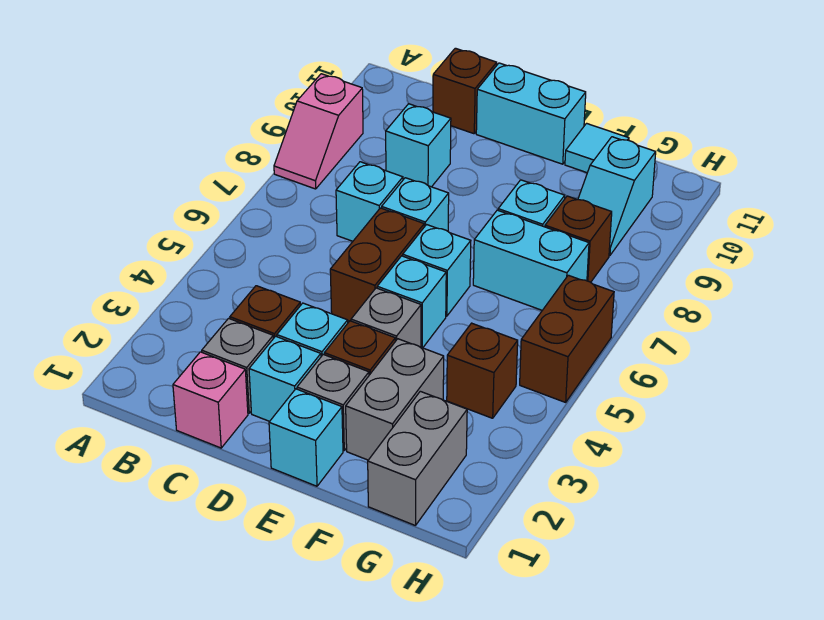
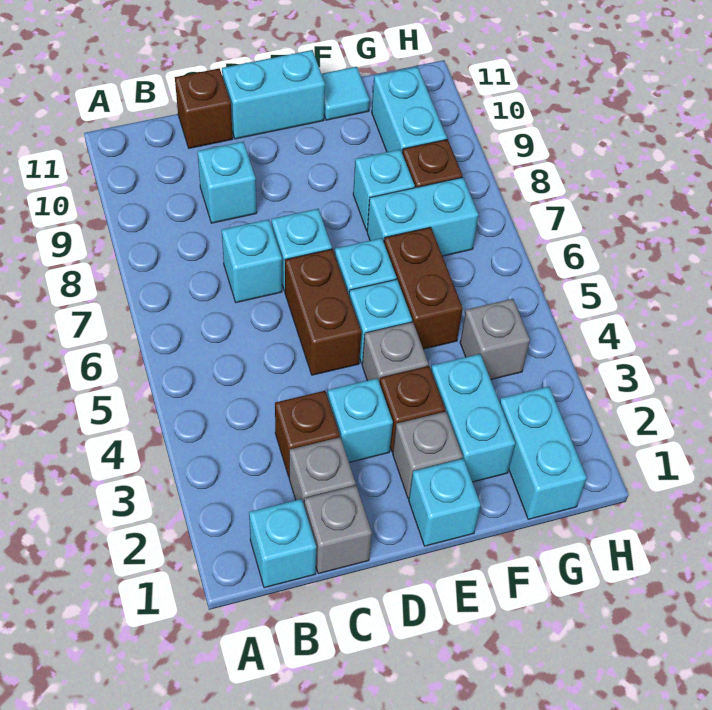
pink slope A8:A9 level 1 top 9 -> none
pink brick C1 level 1 -> grey brick C1 level 1
cyan brick D2 level 1 -> cyan brick B1 level 1
grey brick F2:F3 level 1 -> cyan brick F2:F3 level 1
grey brick G1:G2 level 1 -> cyan brick G1:G2 level 1
brown brick G4 level 1 -> grey brick G4 level 1
cyan slope G9:G10 level 1 top 10 -> cyan brick G9:G10 level 1
brown brick H5:H6 level 1 -> brown brick F5:F6 level 1

